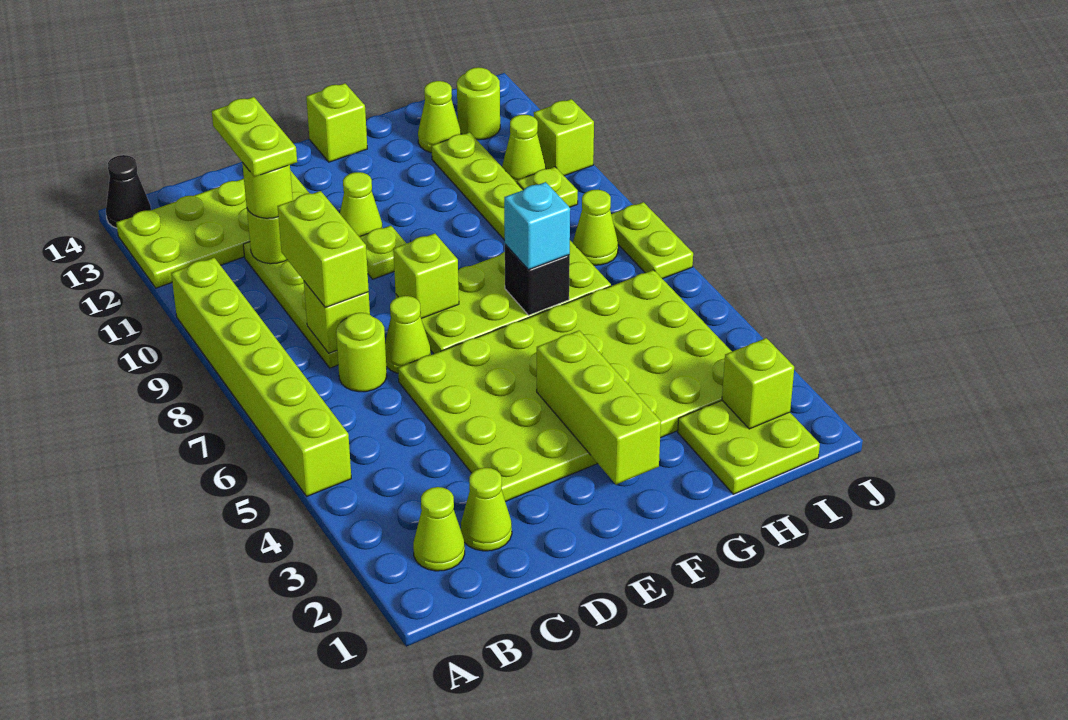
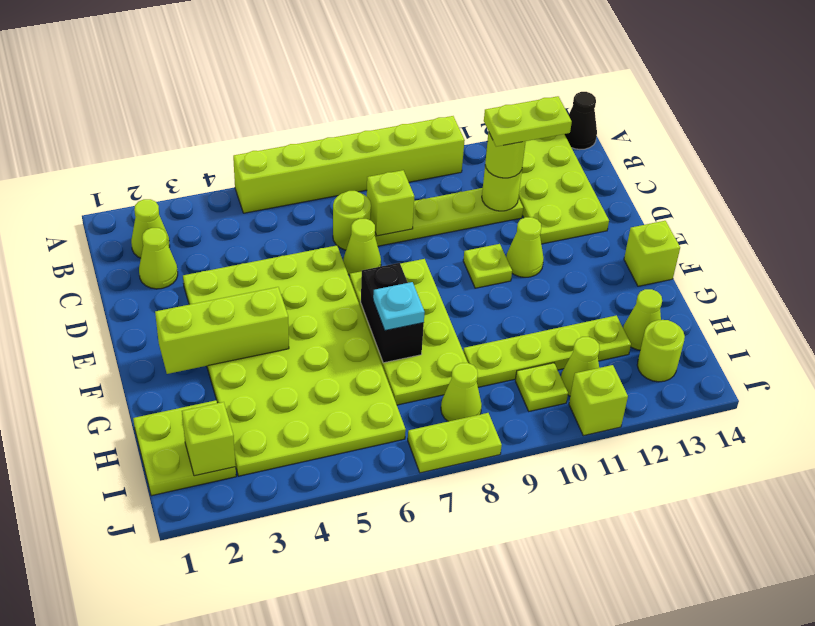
lime brick C8:C9 level 3 -> none
lime brick E8 level 2 -> none
black brick G7 level 2 -> black brick F7:G7 level 2
cyan brick G7 level 3 -> cyan plate G7 level 3

